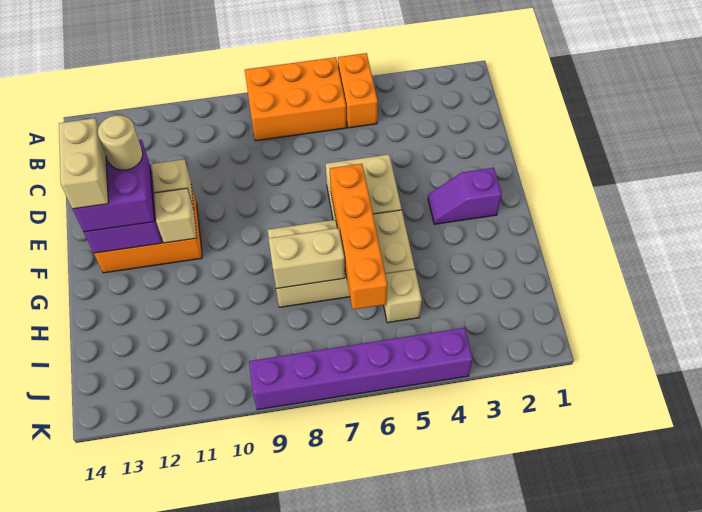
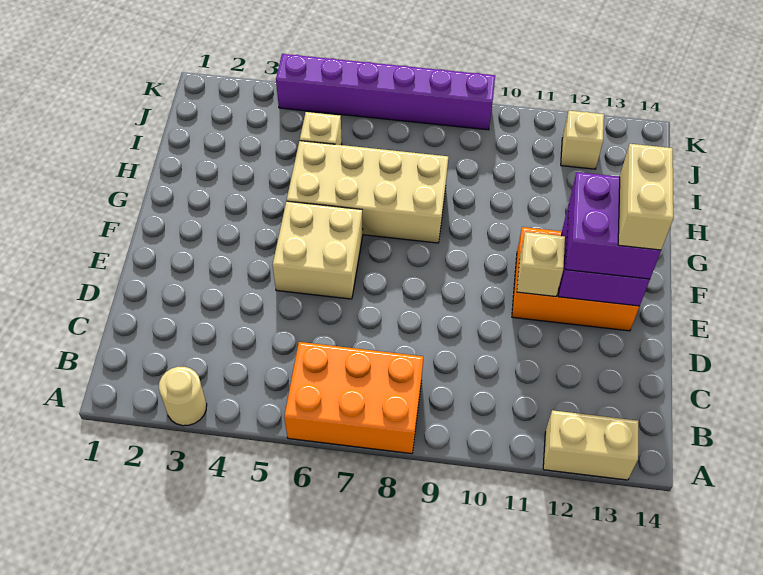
orange brick A5:B5 level 1 -> none
tan round brick E12 level 4 -> tan round brick A3 level 1
purple slope F2:F3 level 1 top 2 -> none
orange brick F6:I6 level 2 -> none
tan brick F11 level 2 -> tan brick J12 level 1
tan brick H7:H8 level 2 -> tan brick A12:A13 level 1

